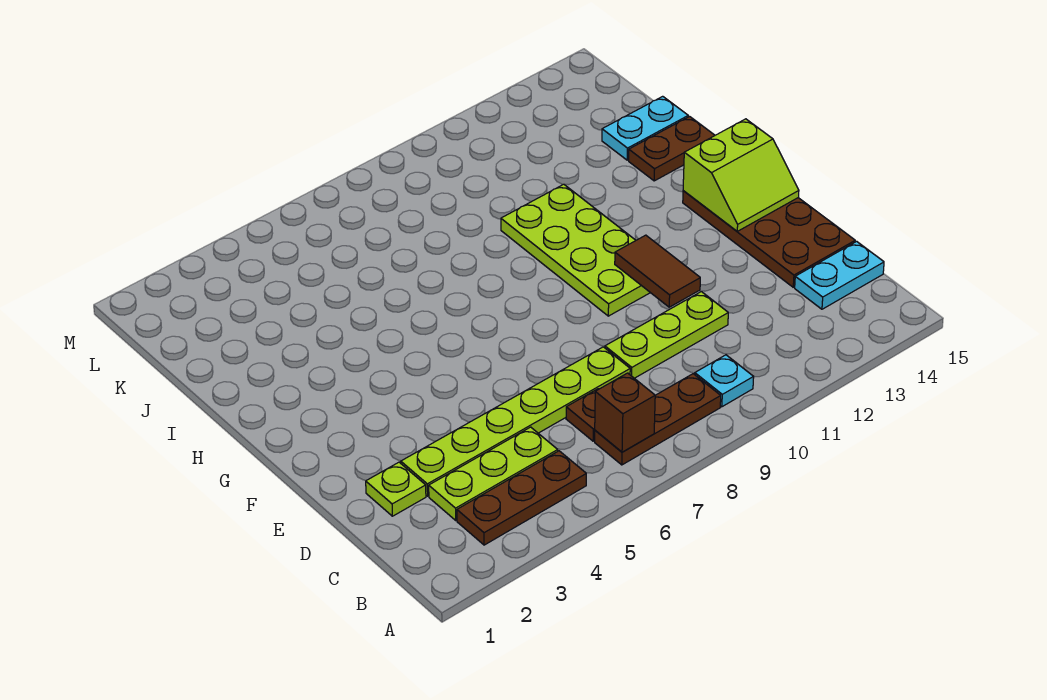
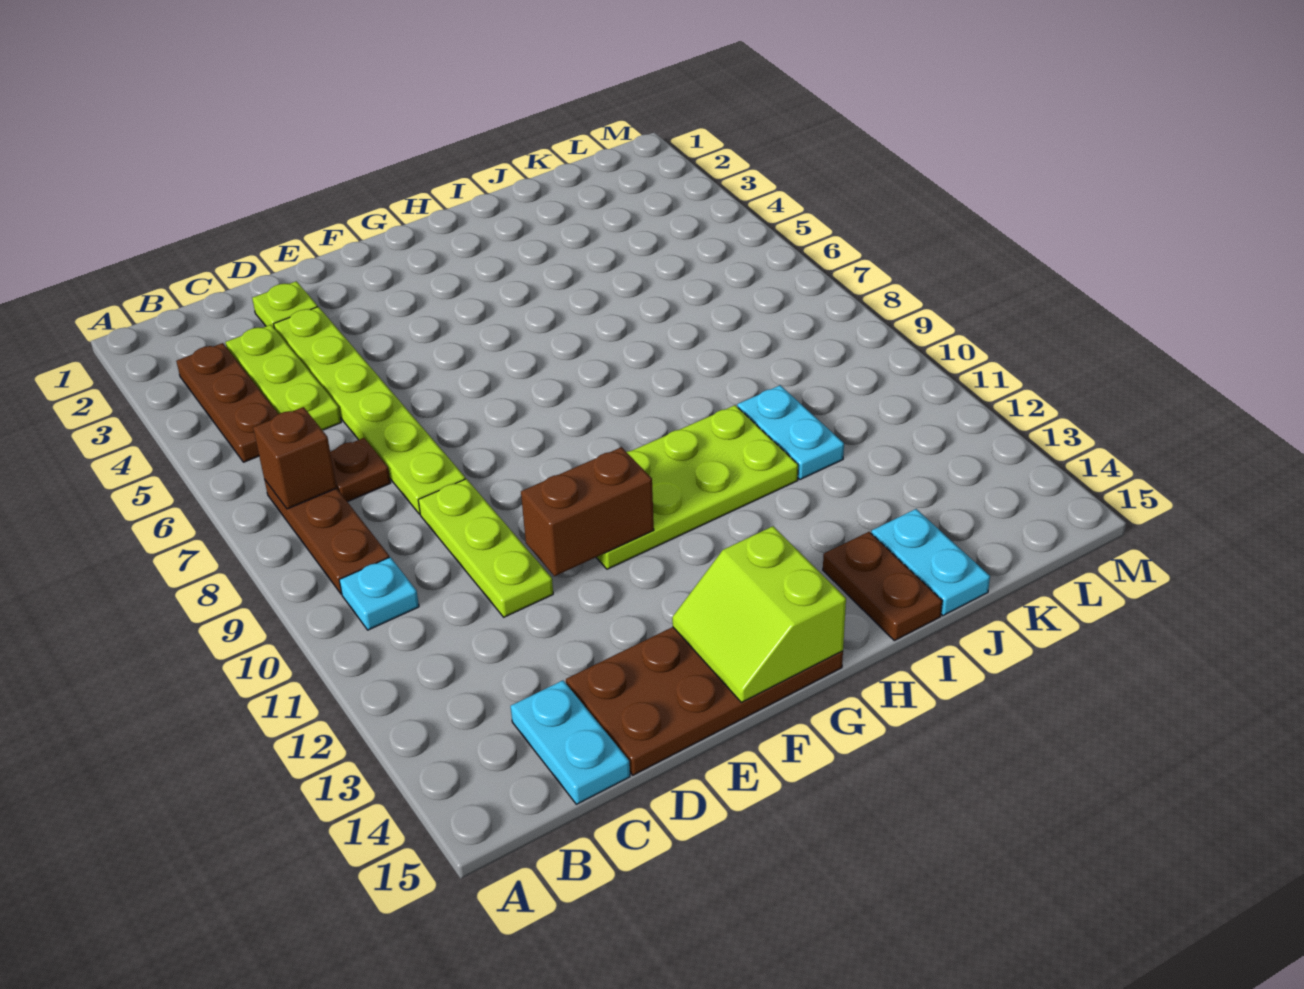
brown tile E11:F11 level 2 -> brown brick E11:F11 level 2
none -> cyan plate J10:J11 level 1

